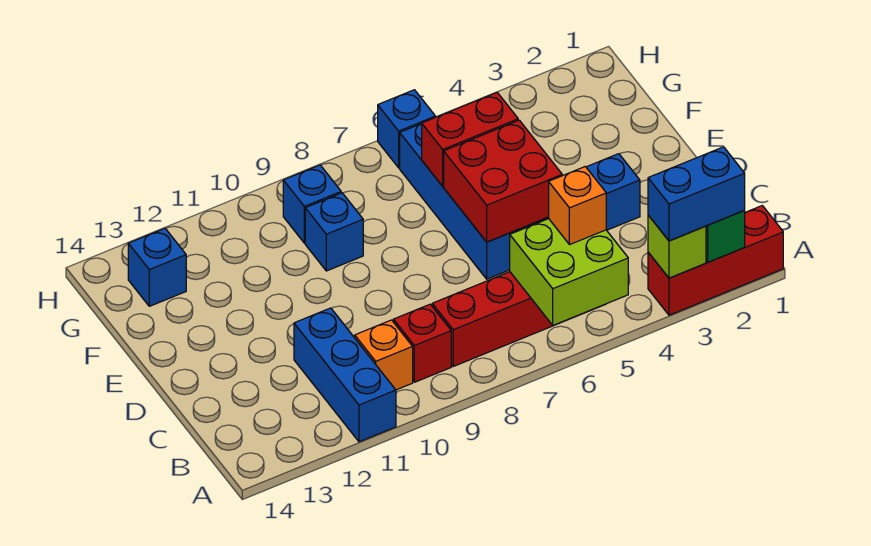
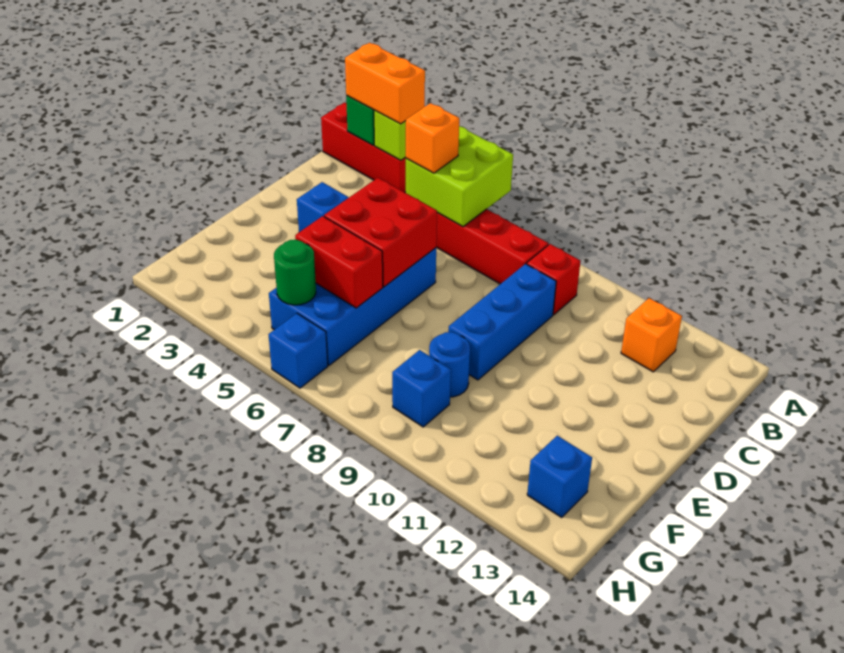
blue brick A2:A3 level 3 -> orange brick A2:A3 level 3
blue brick A11:C11 level 1 -> blue brick C9:E9 level 1
orange brick B10 level 1 -> orange brick B12 level 1
blue brick F9 level 1 -> blue round brick F9 level 1
none -> green round brick G5 level 2

